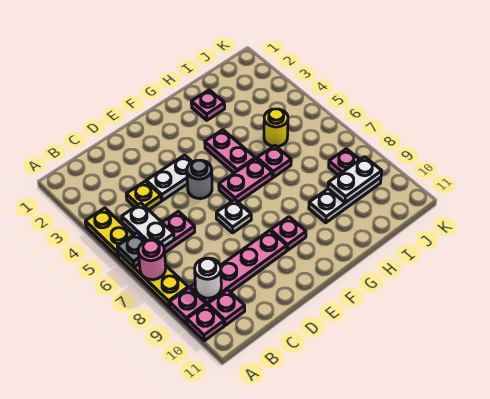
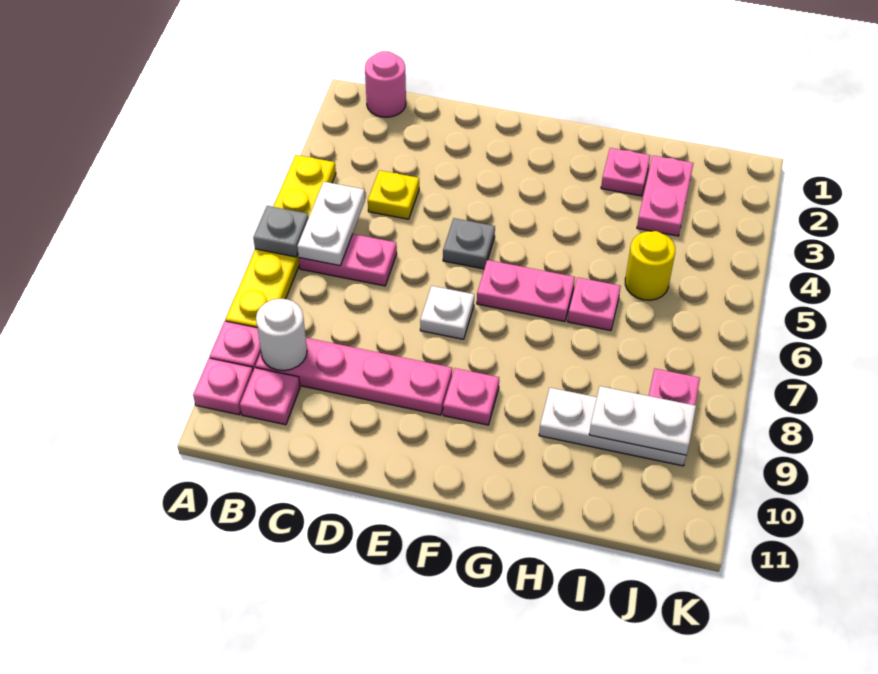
pink round brick A7 level 2 -> pink round brick B1 level 1
white plate D4:E4 level 1 -> none
grey round brick E5 level 1 -> grey plate E5 level 1
pink plate G4:G5 level 1 -> pink plate I2:I3 level 1

